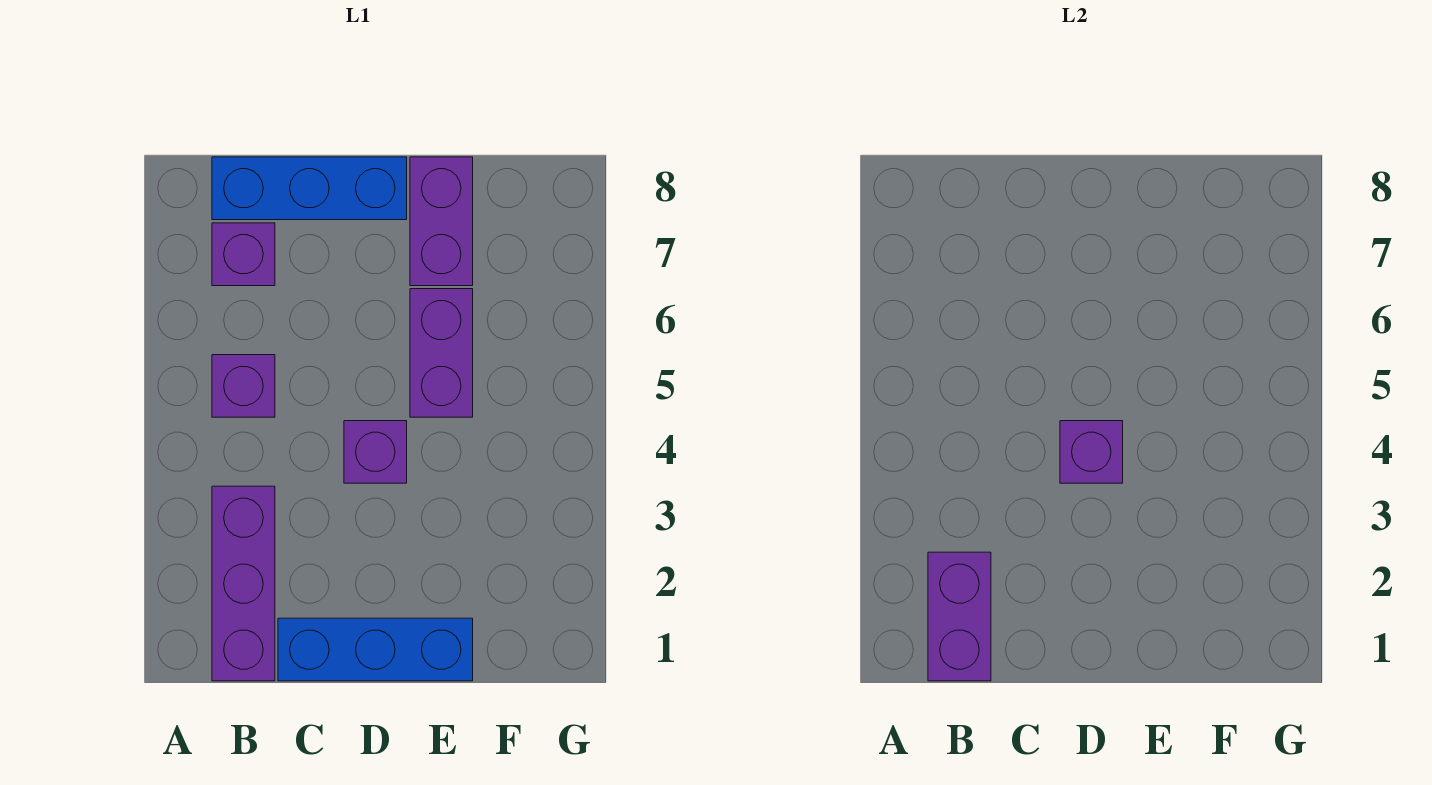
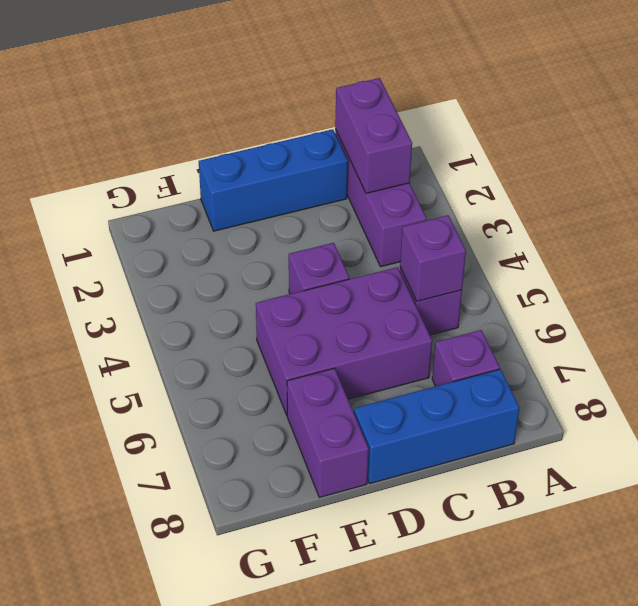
purple brick D4 level 2 -> purple brick B5 level 2
purple brick E5:E6 level 1 -> purple brick C5:E6 level 1

